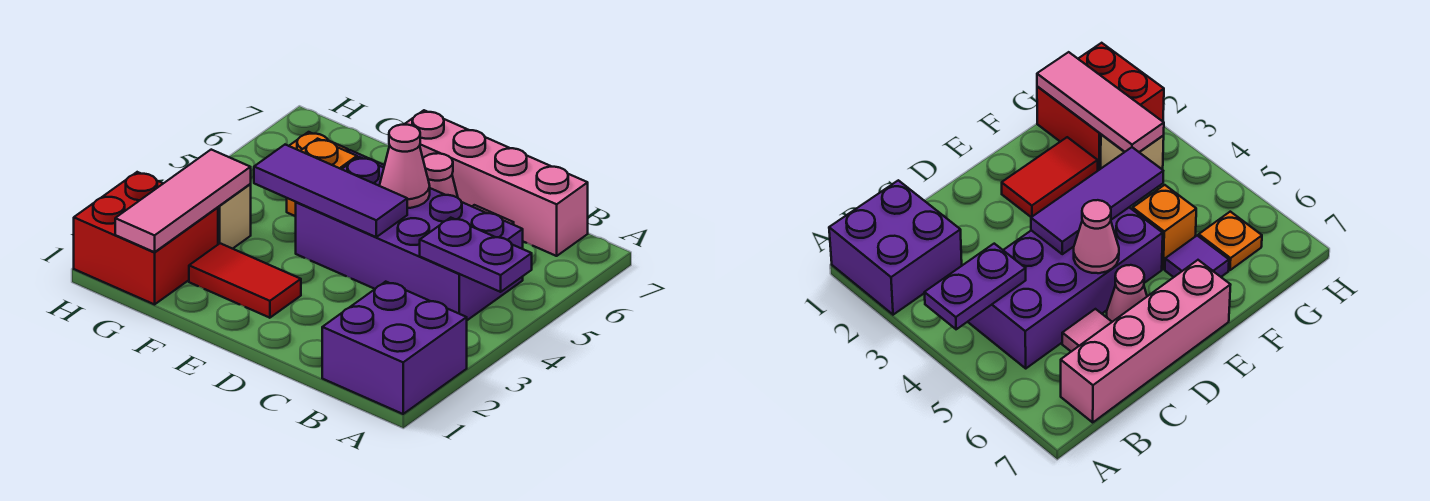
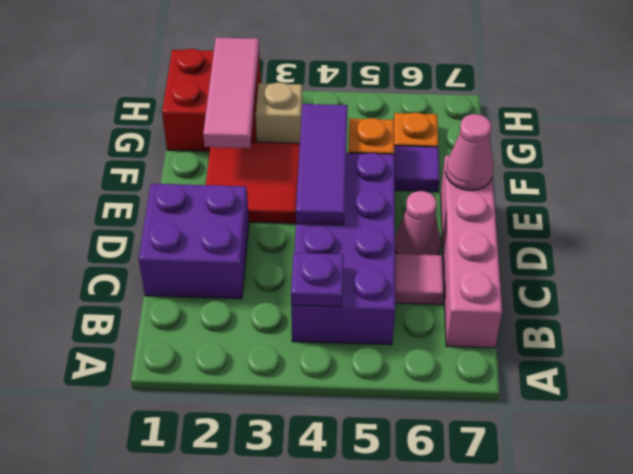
purple brick A1:B2 level 1 -> purple brick C1:D2 level 1
purple plate A4:B4 level 2 -> purple plate B4 level 2
pink cone D5 level 2 -> pink cone E7 level 2
red tile E2:F2 level 1 -> red tile E2:F3 level 1
pink tile G1:G3 level 2 -> pink tile F2:H2 level 2

